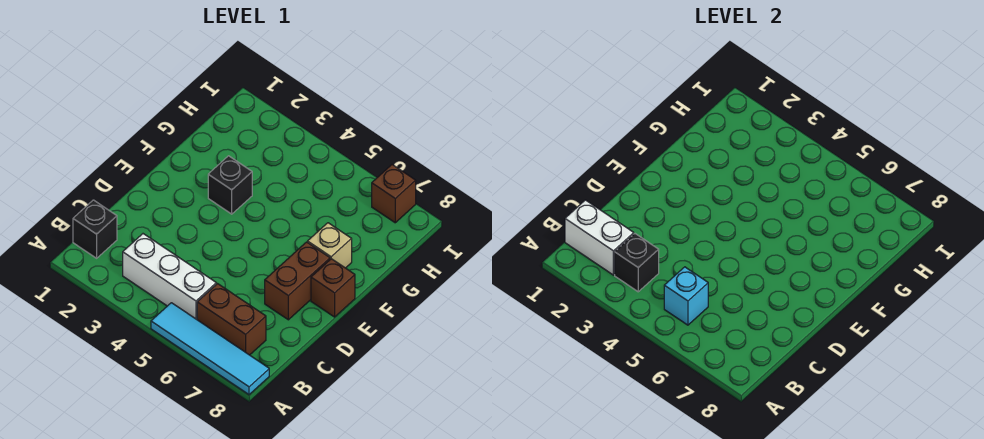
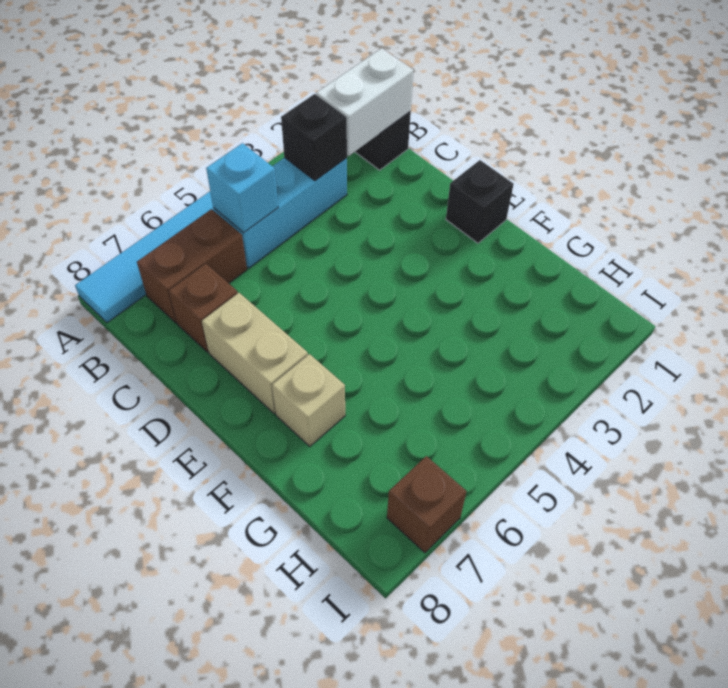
white brick B3:B5 level 1 -> cyan brick B3:B5 level 1
brown brick D7:E7 level 1 -> tan brick D7:E7 level 1
brown brick E8 level 1 -> brown brick C7 level 1
black brick F3 level 1 -> black brick E1 level 1

